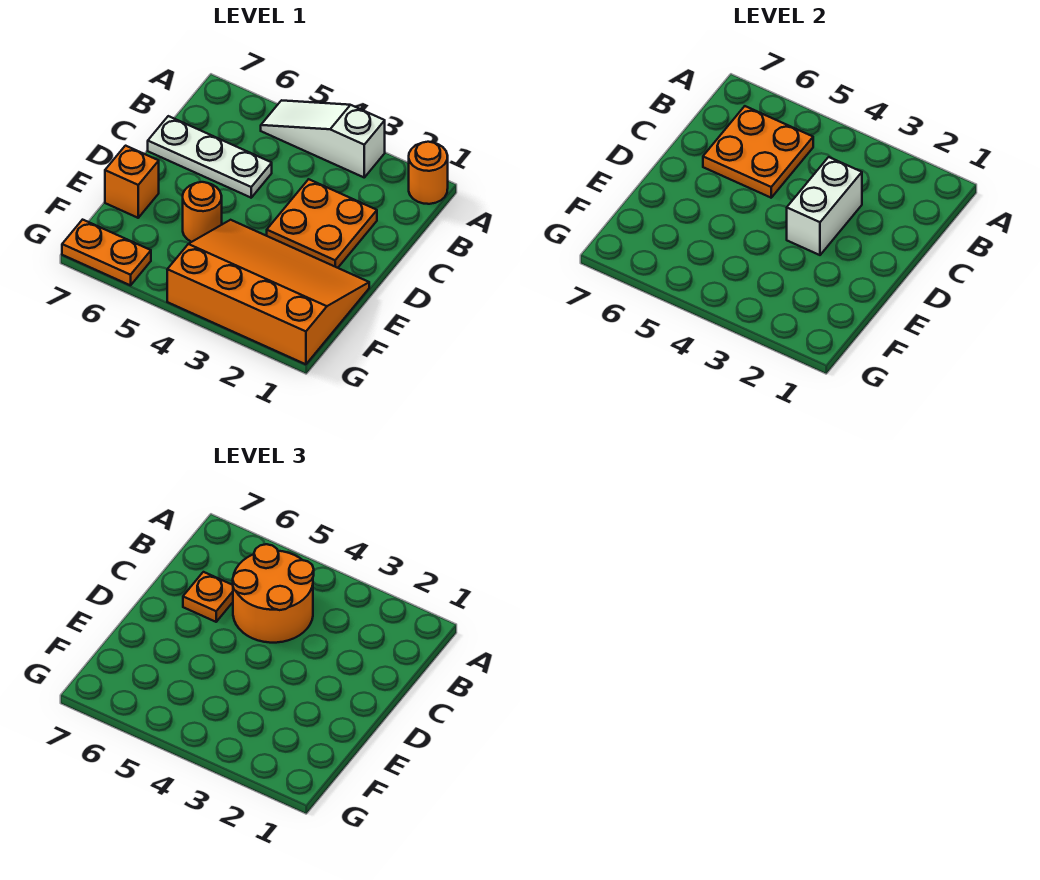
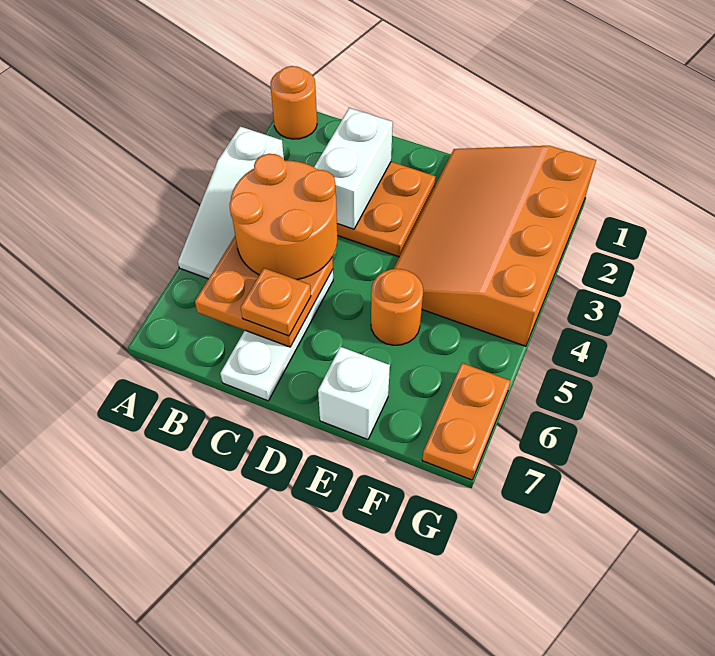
white brick C3:D3 level 2 -> white brick C2:C3 level 2
orange brick E7 level 1 -> white brick E7 level 1

